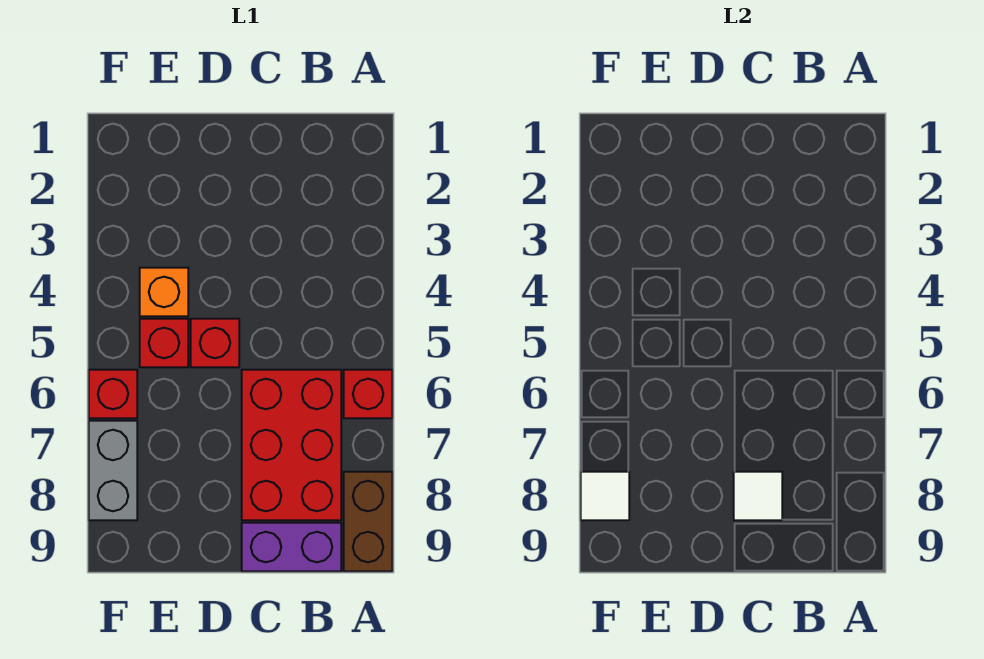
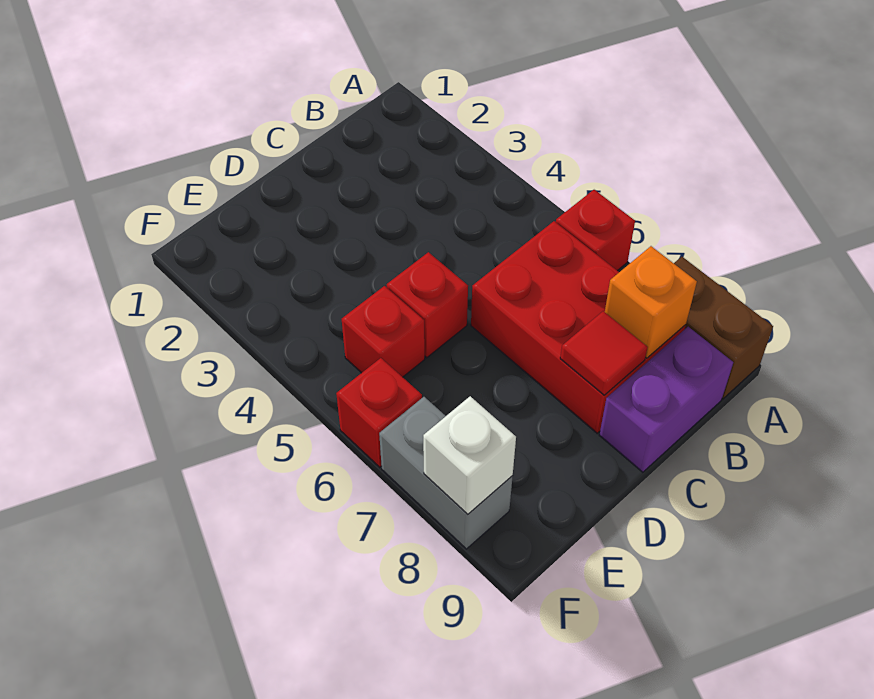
white tile C8 level 2 -> red tile C8 level 2
orange brick E4 level 1 -> orange brick B8 level 2
white tile F8 level 2 -> white brick F8 level 2

